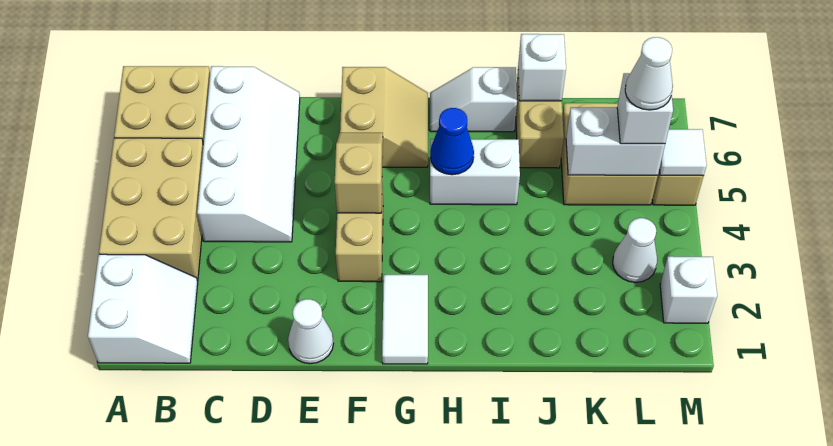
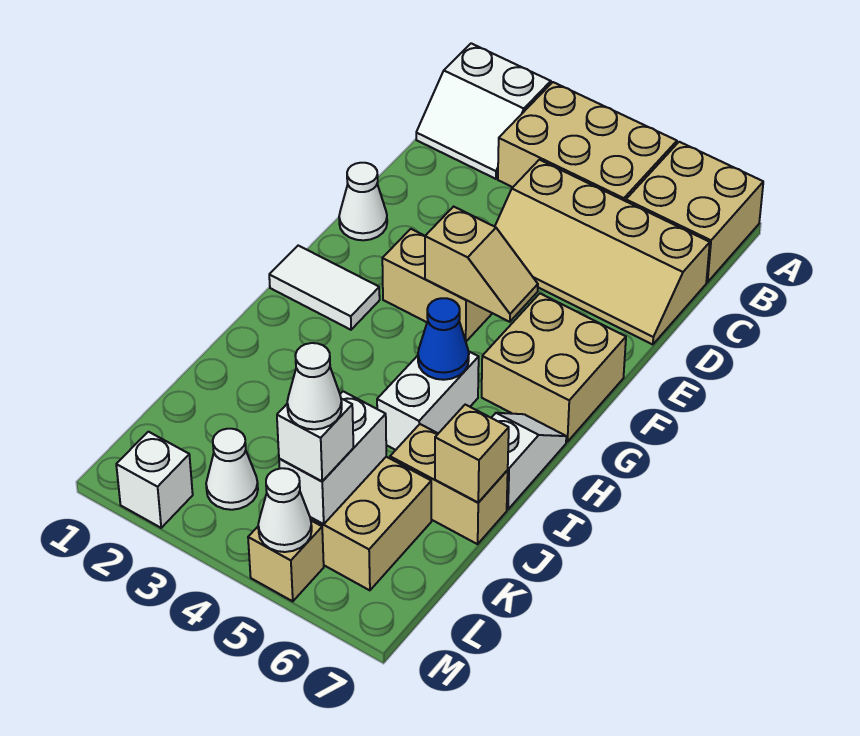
white slope C4:D7 level 1 top C -> tan slope C4:D7 level 1 top C
tan slope F6:G7 level 1 top F -> tan brick F6:G7 level 1
white brick J7 level 2 -> tan brick J7 level 2
white tile M5 level 2 -> white cone M5 level 2

